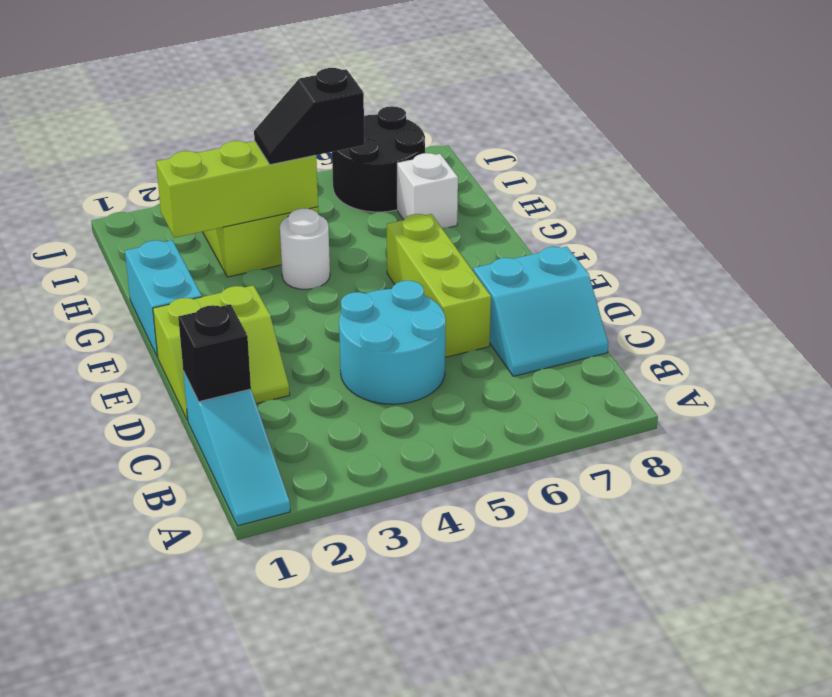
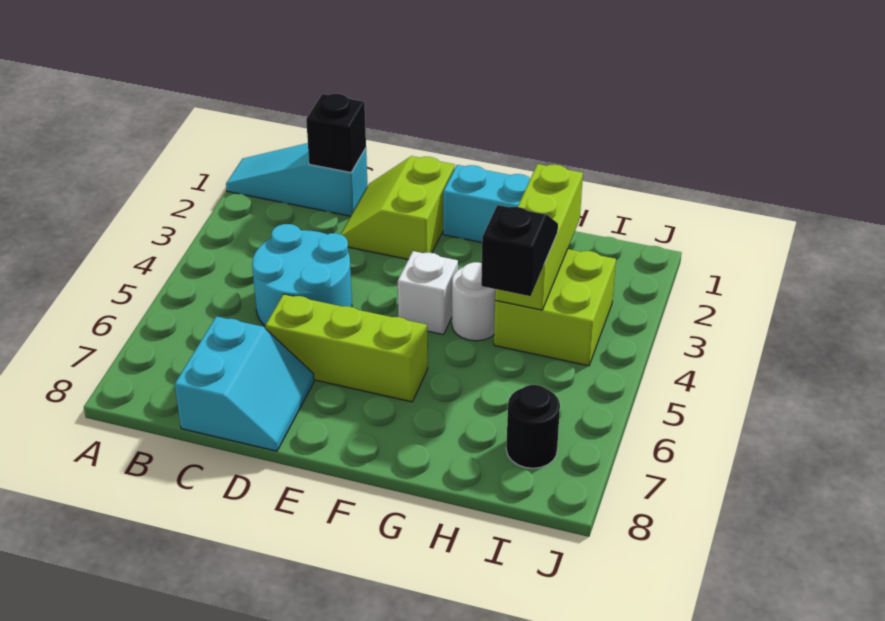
cyan slope C7:D8 level 1 top D -> cyan slope C7:D8 level 1 top C
white brick H7 level 1 -> white brick F4 level 1
black round brick I6:J7 level 1 -> black round brick I7 level 1

